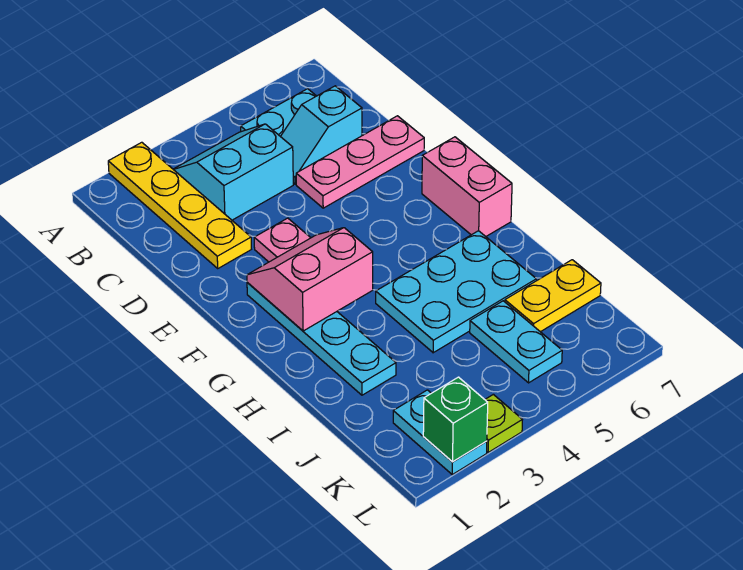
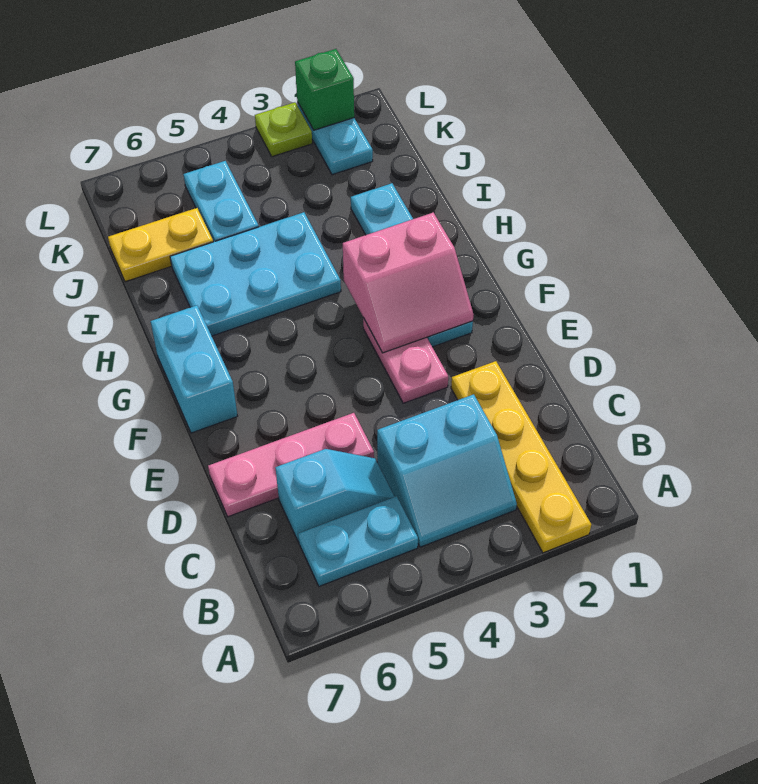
pink brick F7:G7 level 1 -> cyan brick F7:G7 level 1

